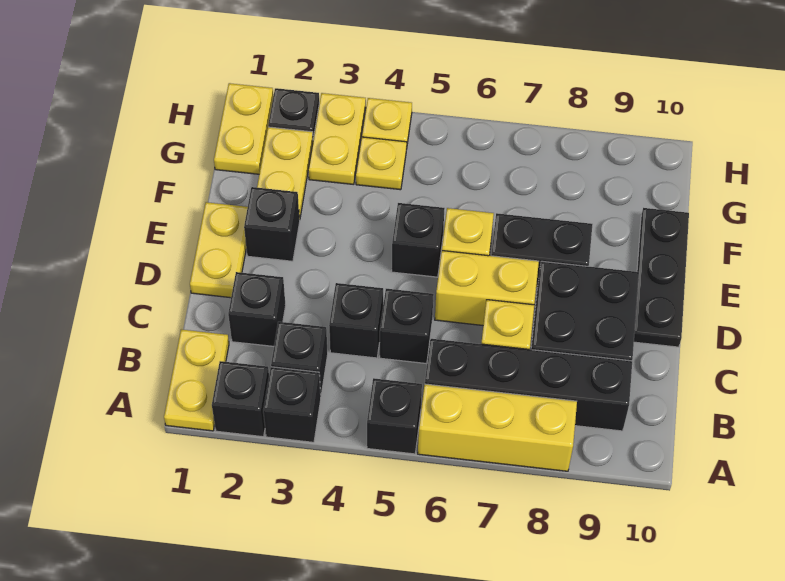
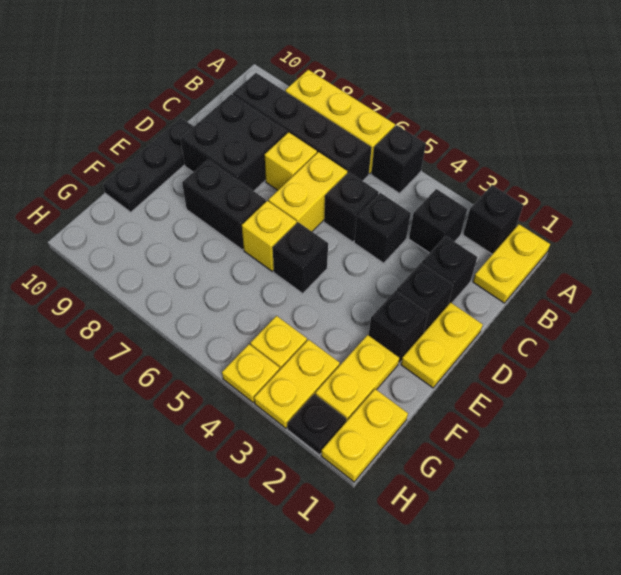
black brick A3 level 1 -> black brick D2 level 1
yellow brick D6:D7 level 1 -> yellow brick C6:D6 level 1

